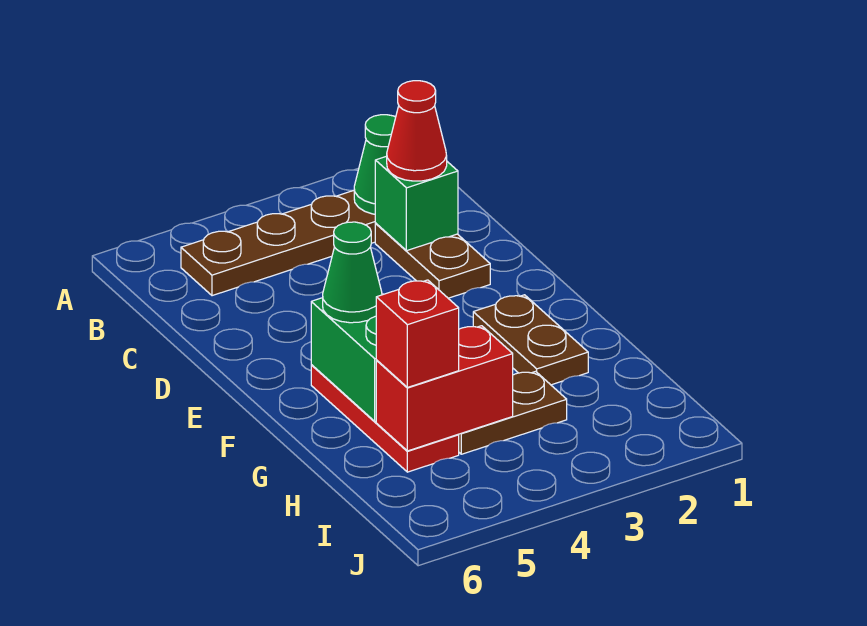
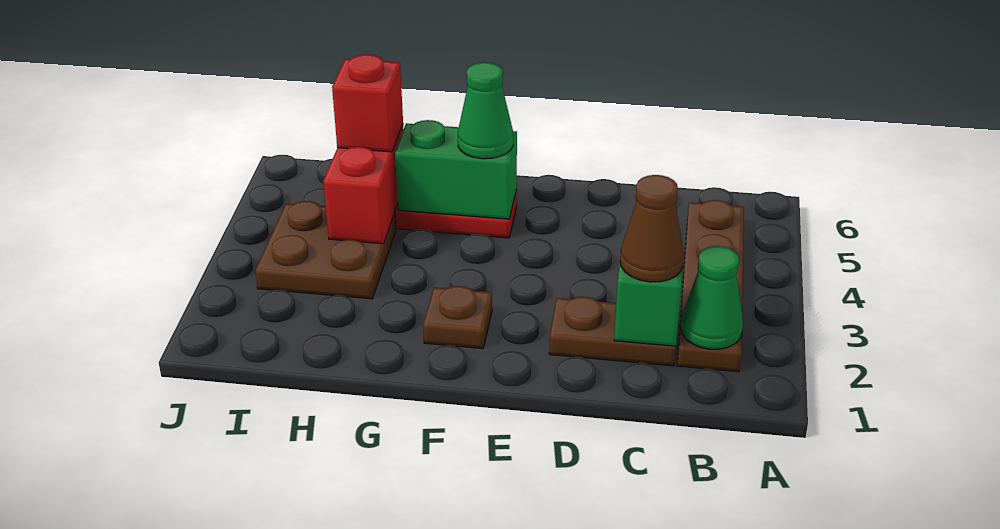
red cone C2 level 3 -> brown cone C2 level 3
brown plate F2:G2 level 1 -> brown plate F2 level 1
brown plate H3:H4 level 1 -> brown plate H3:I4 level 1

